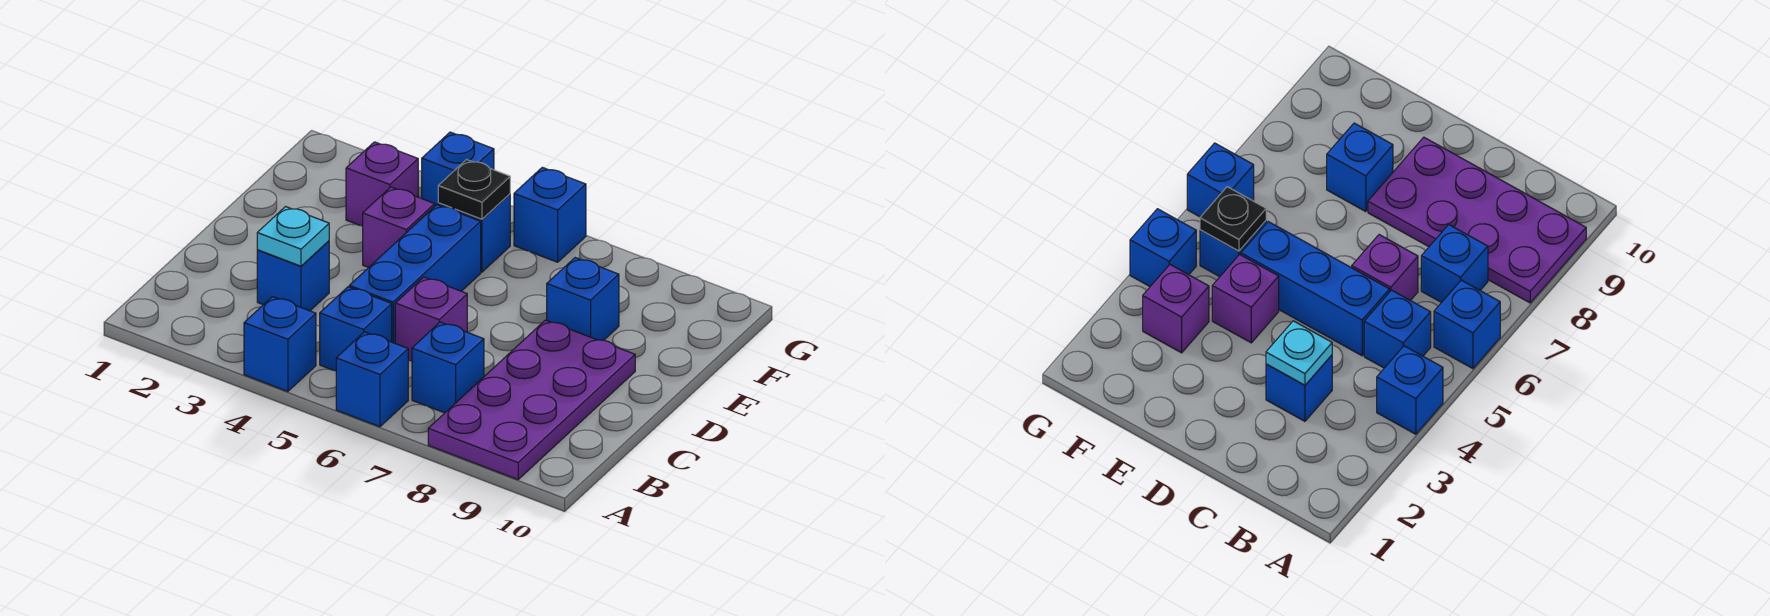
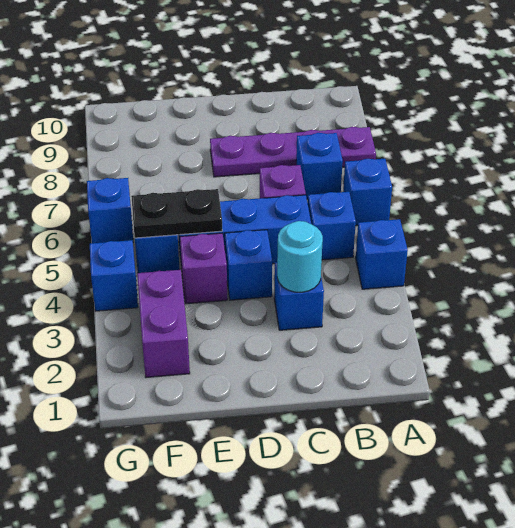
purple plate A8:D9 level 1 -> purple plate A8:D8 level 1
cyan plate C3 level 2 -> cyan round brick C3 level 2
blue brick E8 level 1 -> blue brick D4 level 1
purple brick F3 level 1 -> purple brick F2:F3 level 1
black plate F5 level 2 -> black plate E5:F5 level 2

